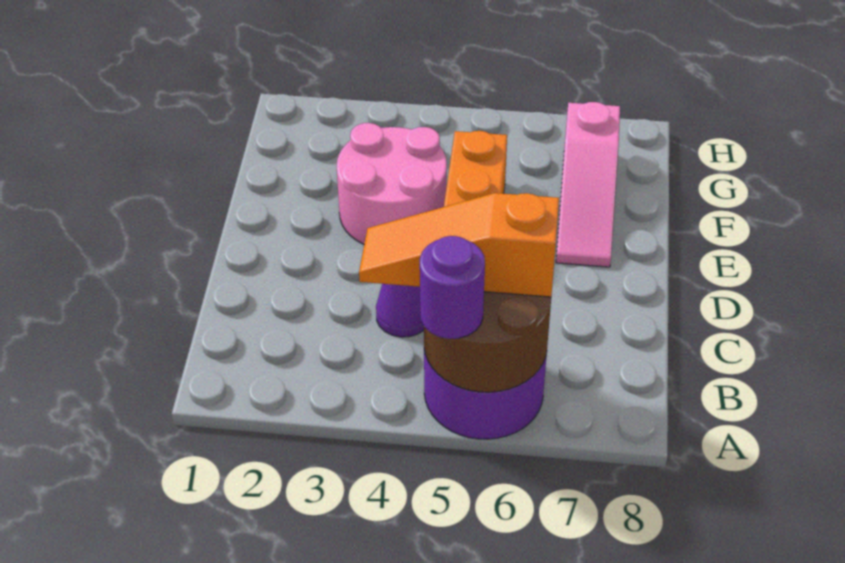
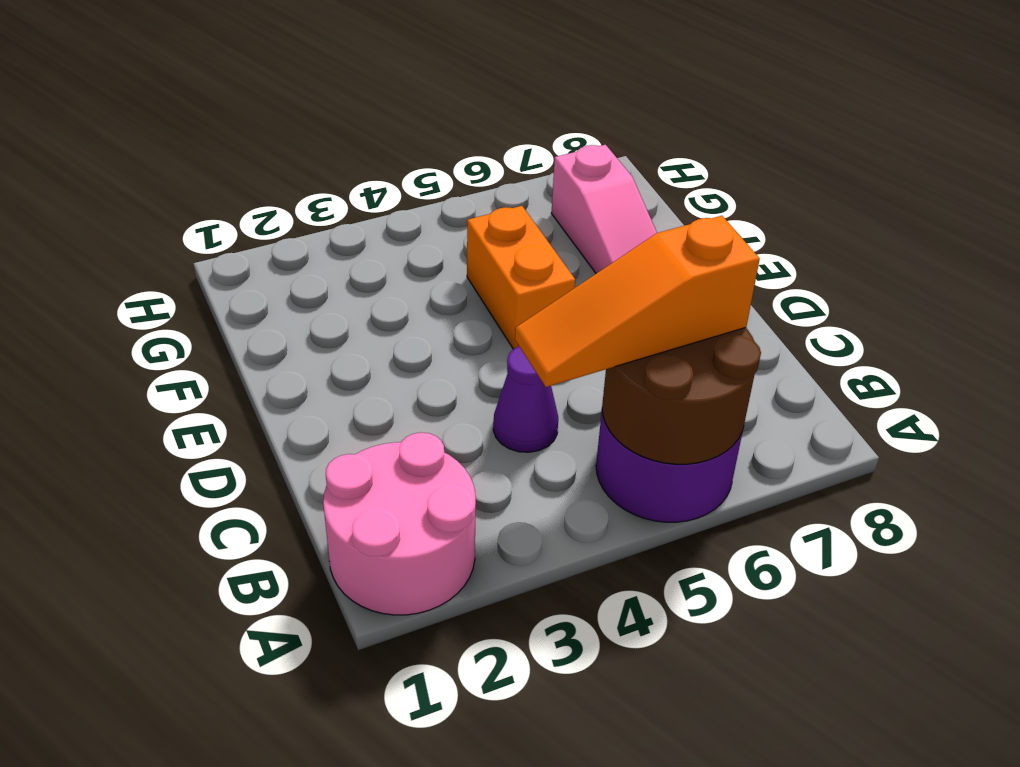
purple round brick A5 level 3 -> none
pink round brick E3:F4 level 1 -> pink round brick A1:B2 level 1

